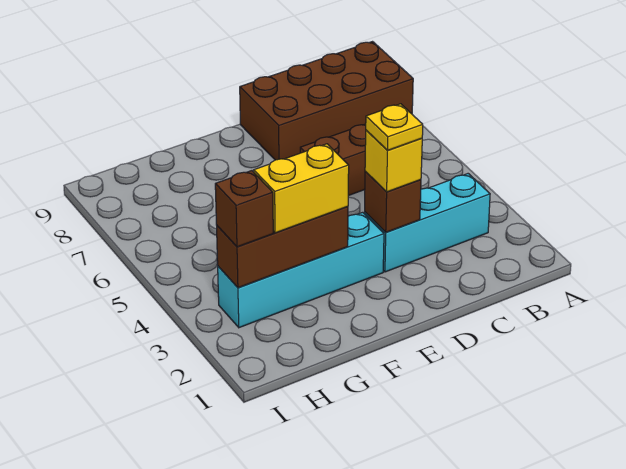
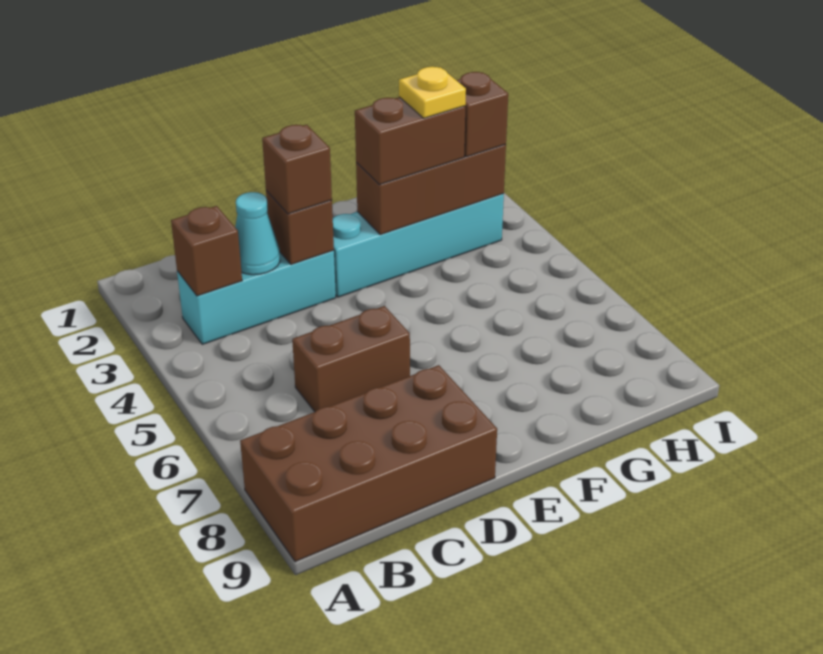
none -> brown brick B3 level 2
none -> cyan cone C3 level 2
yellow brick D3 level 3 -> brown brick D3 level 3
yellow plate D3 level 4 -> yellow plate G3 level 4
yellow brick F3:G3 level 3 -> brown brick F3:G3 level 3

